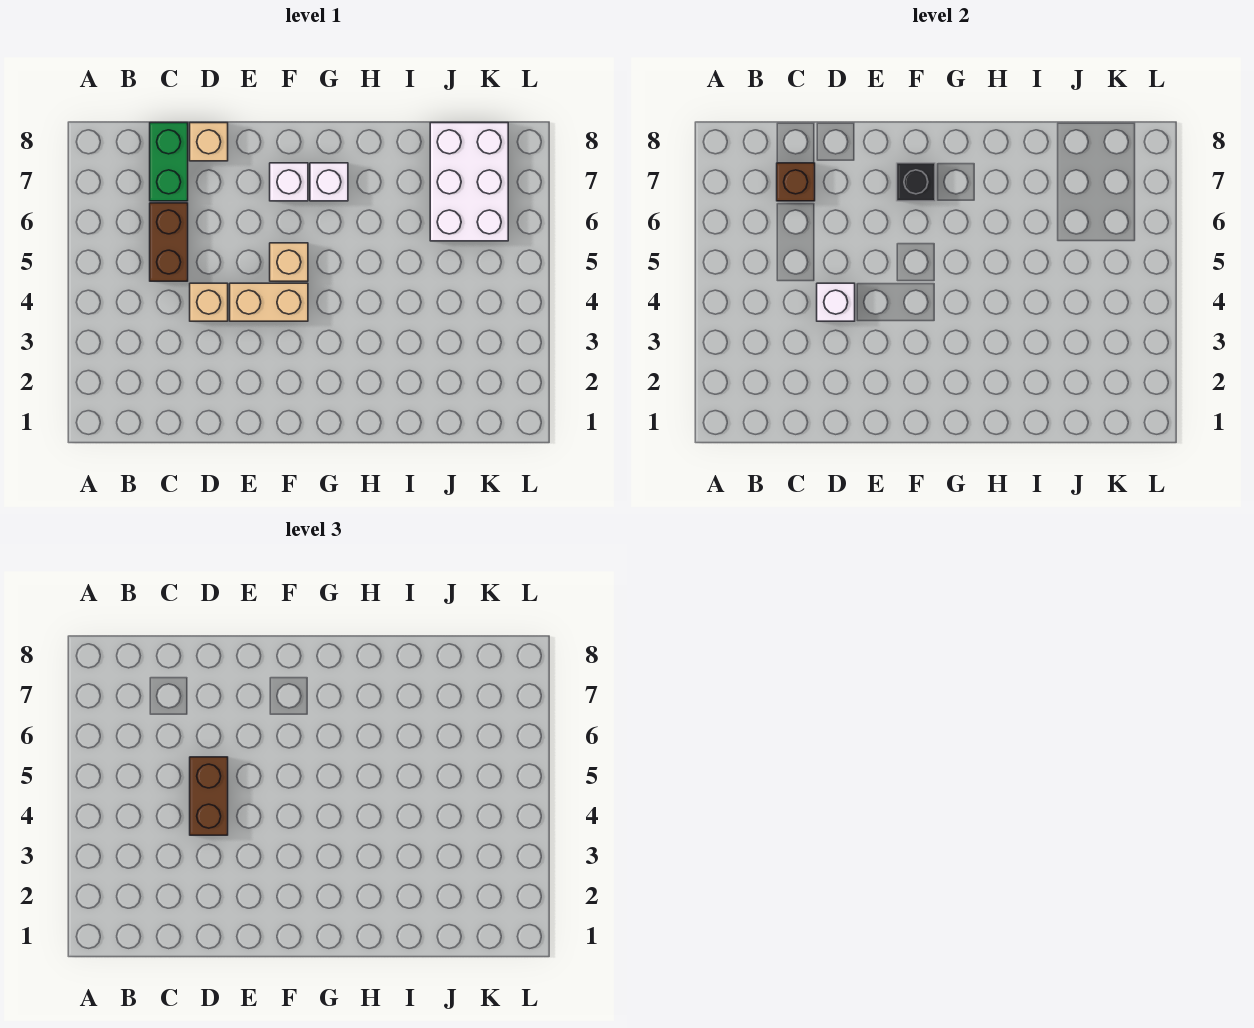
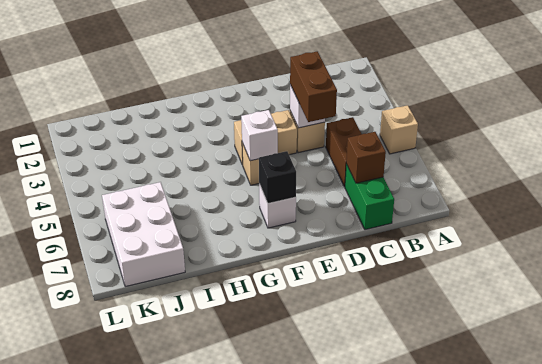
tan brick D8 level 1 -> tan brick A5 level 1
white brick G7 level 1 -> white brick F5 level 2

